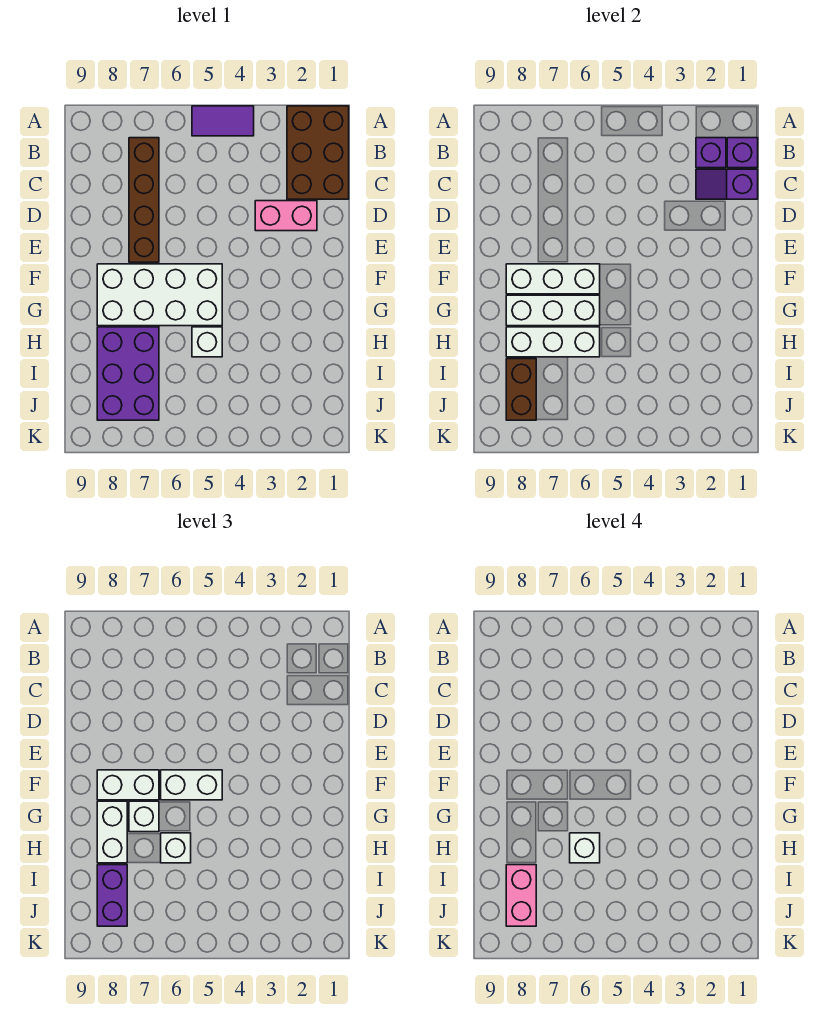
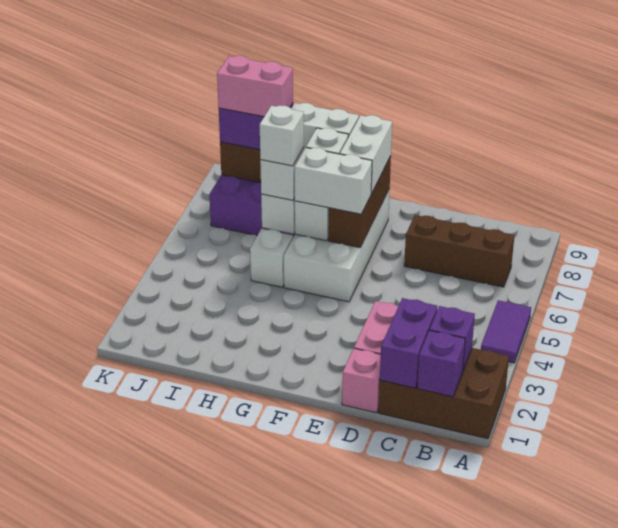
brown brick B7:E7 level 1 -> brown brick B7:D7 level 1
purple slope C1:C2 level 2 top 1 -> purple brick C1:C2 level 2
none -> pink brick D1 level 1
white brick F5:F6 level 3 -> white brick F6:G6 level 3
white brick F6:F8 level 2 -> brown brick F6:F8 level 2

